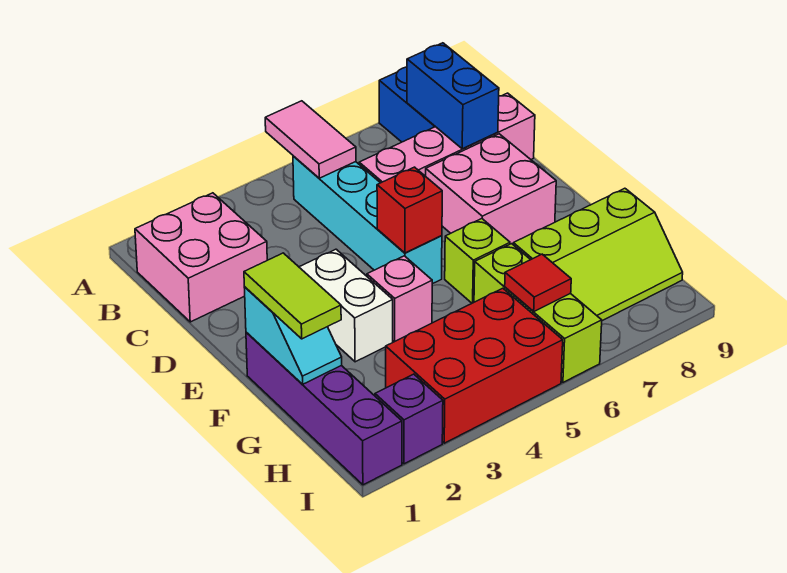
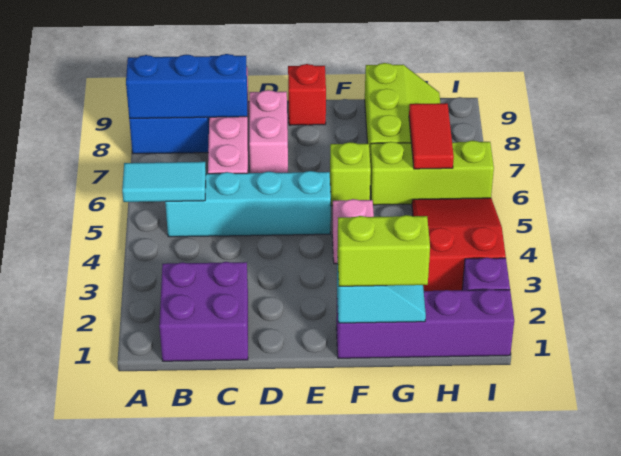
pink tile A5:B5 level 2 -> cyan tile A5:B5 level 2
pink brick B1:C2 level 1 -> purple brick B1:C2 level 1
blue brick B8:C8 level 2 -> blue brick A8:C8 level 2
pink brick D7:E8 level 1 -> pink brick D7:D8 level 1
white brick E3:F3 level 1 -> none
red brick E5 level 2 -> red brick E9 level 1
lime tile F1:G1 level 3 -> lime brick F1:G1 level 3
red brick H3:I5 level 1 -> red slope H3:I5 level 1 top 3
red tile H6 level 2 -> red tile H6:H7 level 2

